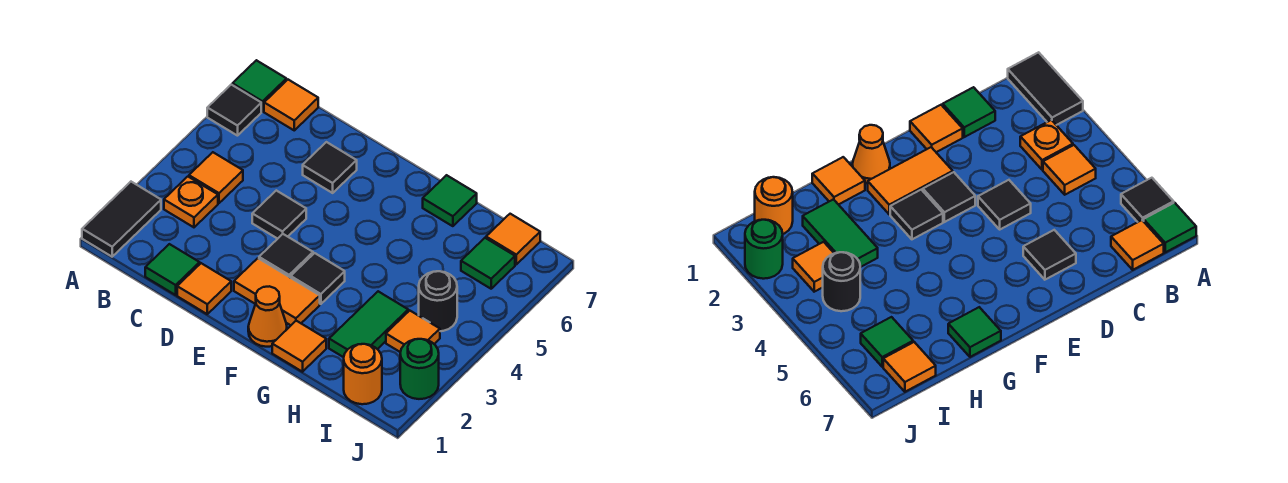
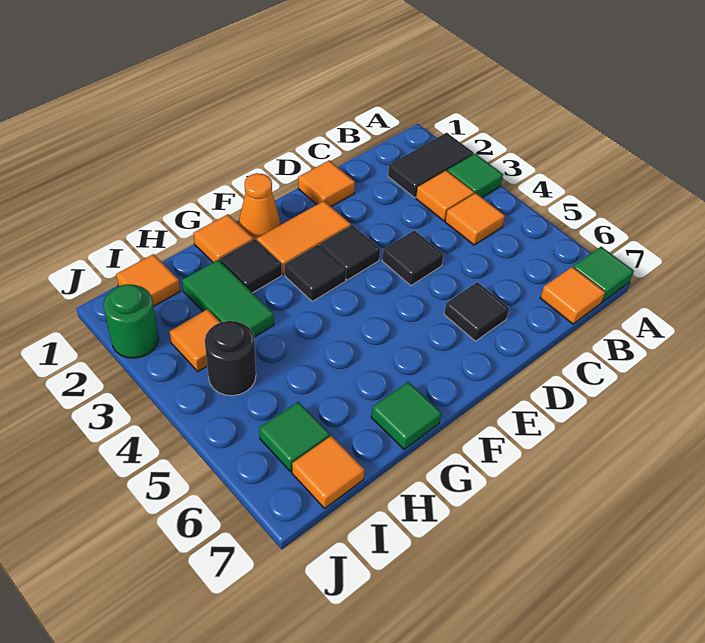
black tile A1:A2 level 1 -> black tile A2:B2 level 1
black tile A6 level 1 -> black tile G2 level 1
orange plate B3 level 1 -> orange tile B3 level 1
green tile C1 level 1 -> green tile A3 level 1
orange round brick I1 level 1 -> orange tile I1 level 1

